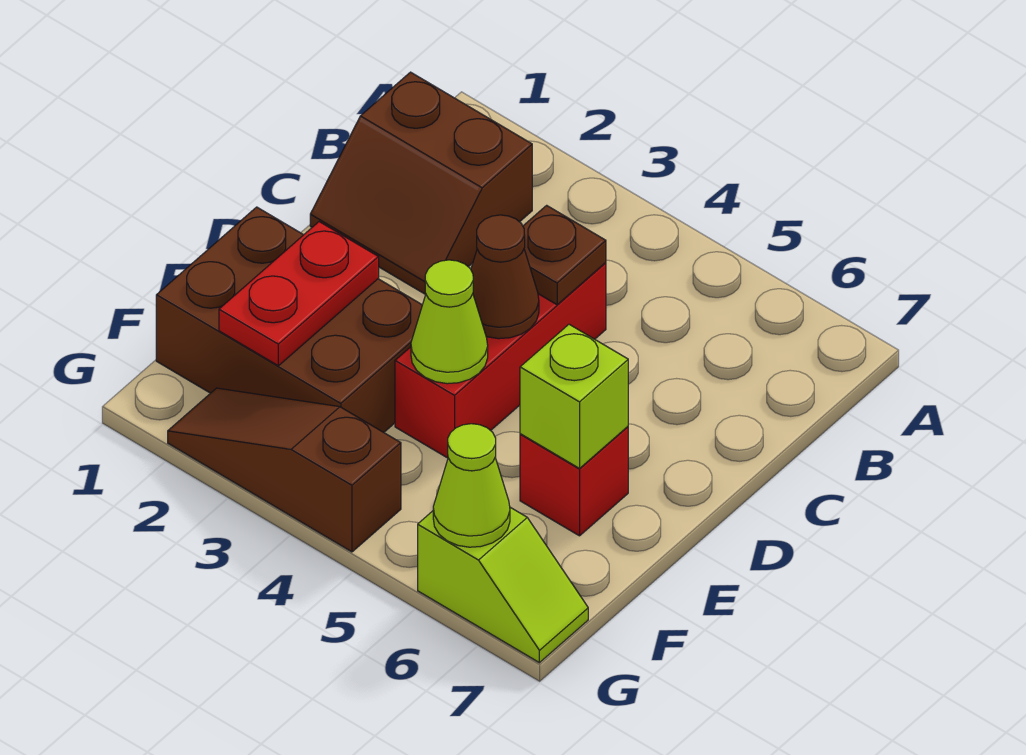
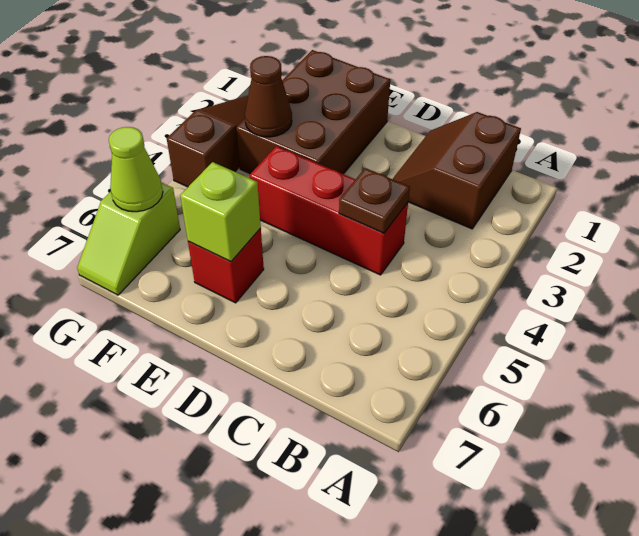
brown cone D4 level 2 -> brown cone F3 level 2
red plate E2:F2 level 2 -> none
lime cone E4 level 2 -> none

